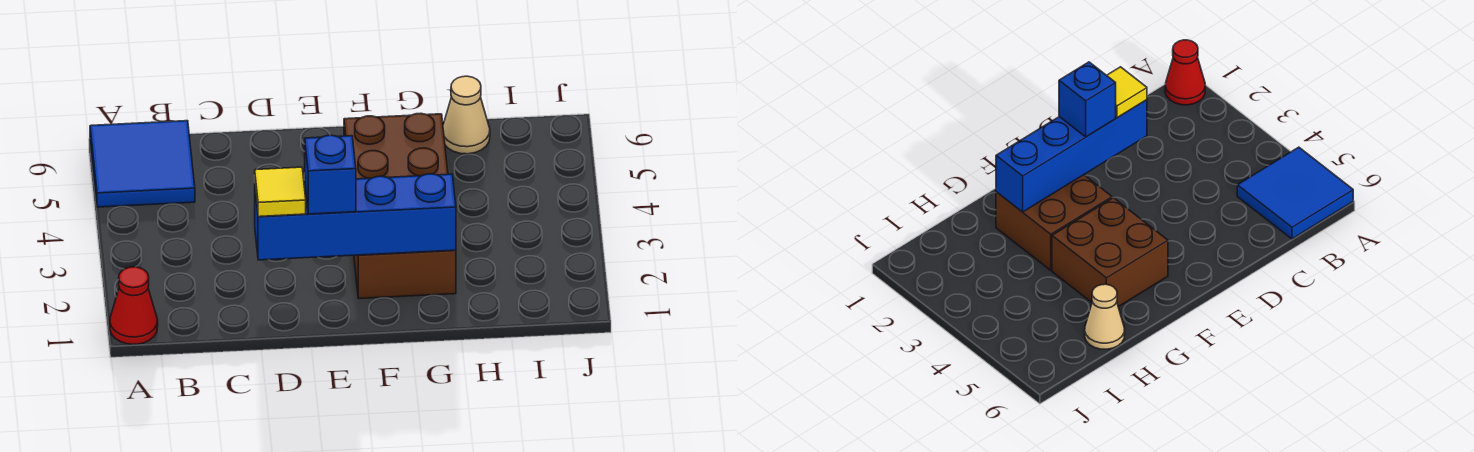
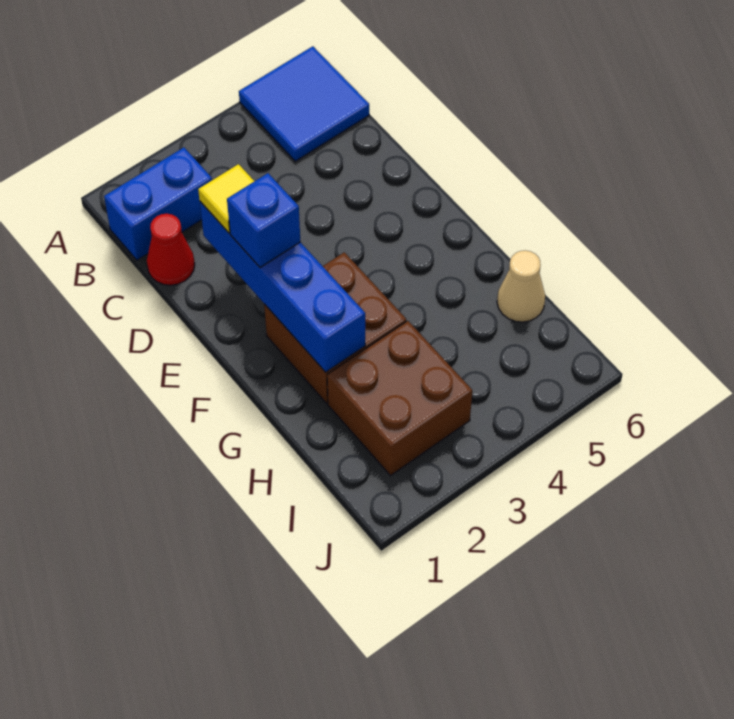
red cone A1 level 1 -> red cone C1 level 1
none -> blue brick B1:B2 level 1
brown brick F4:G5 level 1 -> brown brick H2:I3 level 1

